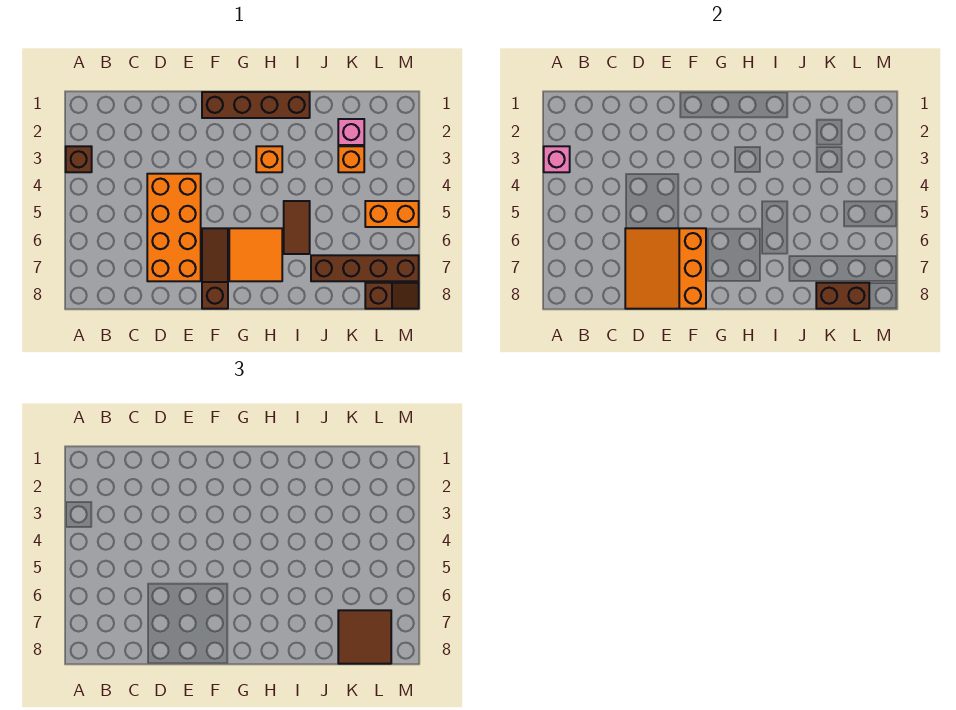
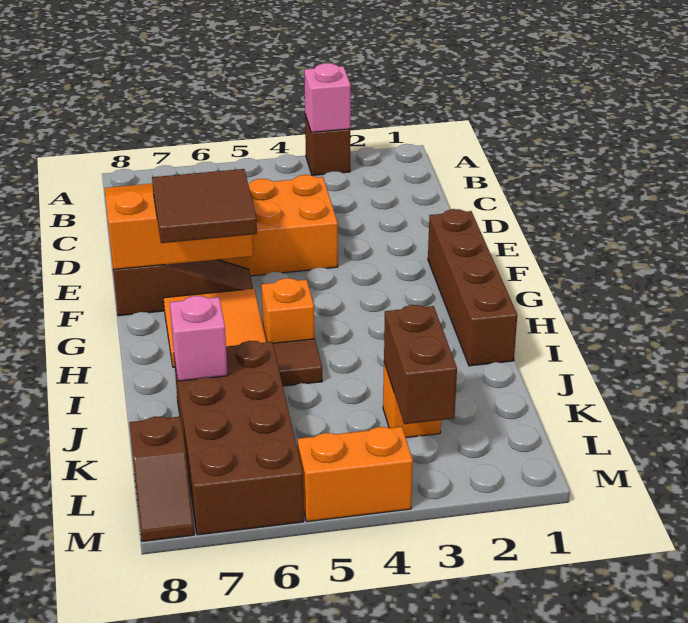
orange brick H3 level 1 -> orange brick H5 level 1
brown brick J7:M7 level 1 -> brown brick J6:M7 level 1
pink brick K2 level 1 -> pink brick J7 level 2
brown tile K7:L8 level 3 -> brown tile F6:G7 level 3
brown brick K8:L8 level 2 -> brown brick K3:L3 level 2
orange brick L5:M5 level 1 -> orange brick M4:M5 level 1

